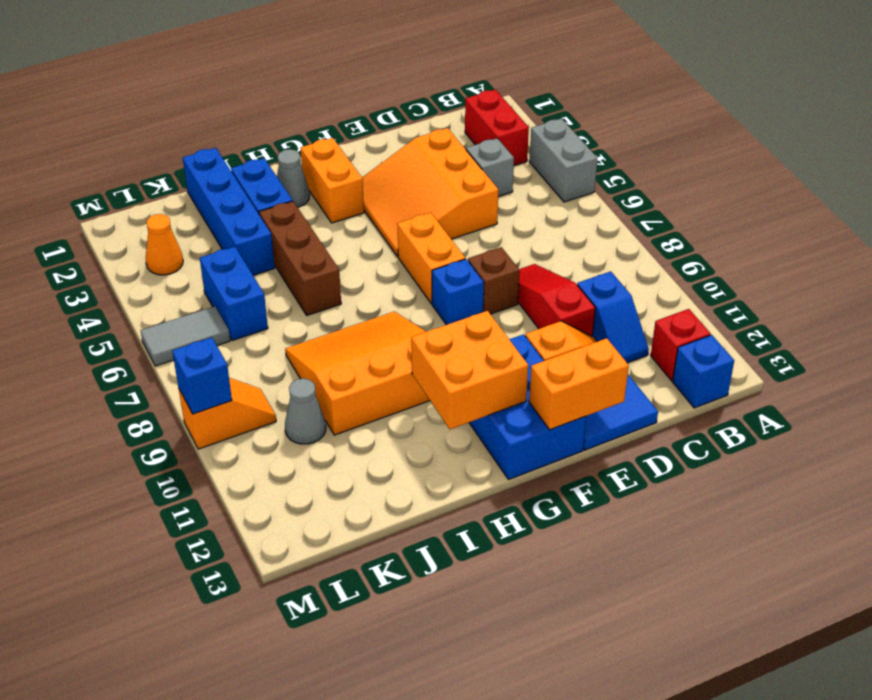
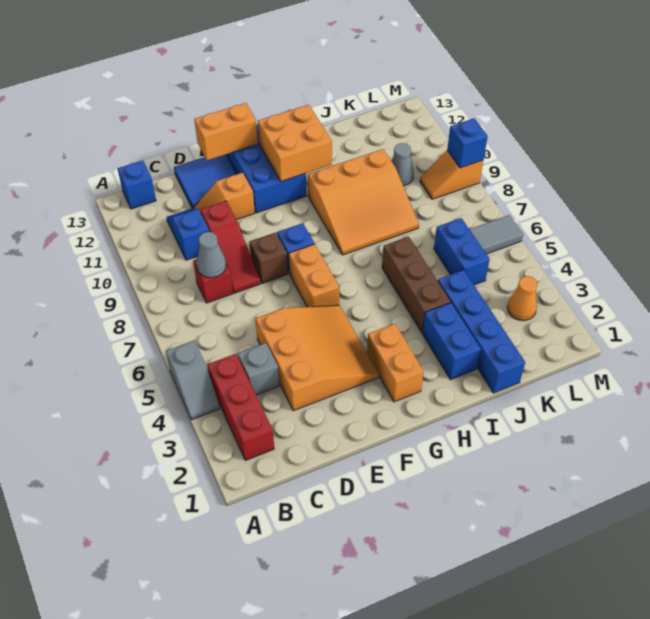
grey brick A4:A5 level 1 -> grey slope A4:A5 level 1 top 5
red brick B2:B3 level 1 -> red brick B2:B4 level 1
red brick B12 level 1 -> red brick C8 level 1
grey cone H2 level 1 -> grey cone C8 level 2

